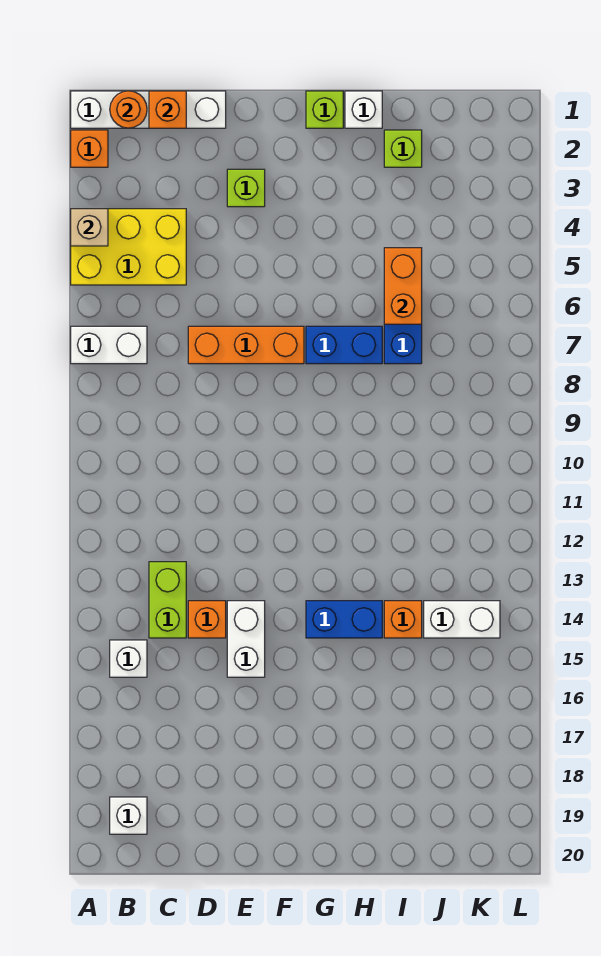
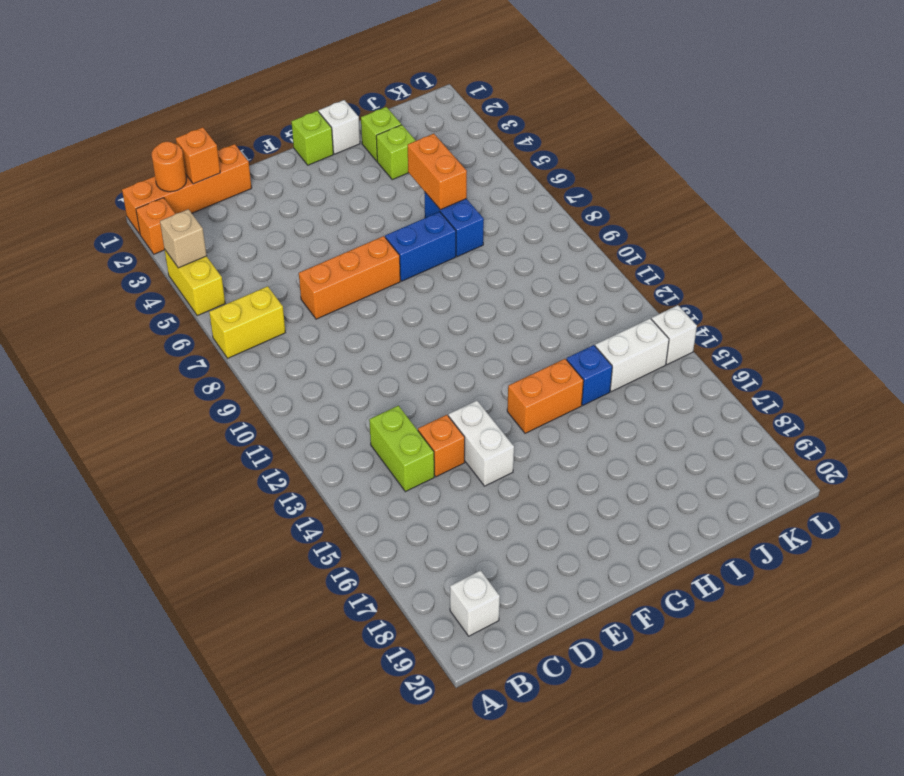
white brick A1:D1 level 1 -> orange brick A1:D1 level 1
yellow brick A4:C5 level 1 -> yellow brick A4:A5 level 1
white brick A7:B7 level 1 -> yellow brick A7:B7 level 1
white brick B15 level 1 -> white brick L14 level 1
lime brick E3 level 1 -> lime brick I3 level 1
blue brick G14:H14 level 1 -> orange brick G14:H14 level 1
orange brick I14 level 1 -> blue brick I14 level 1

